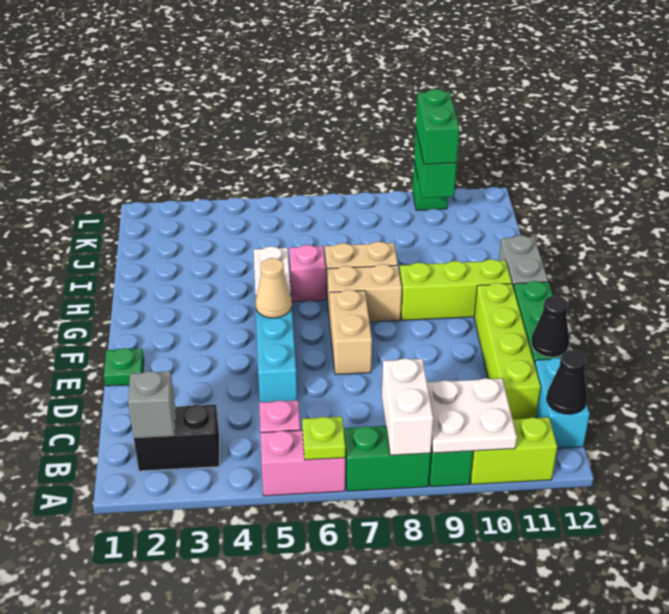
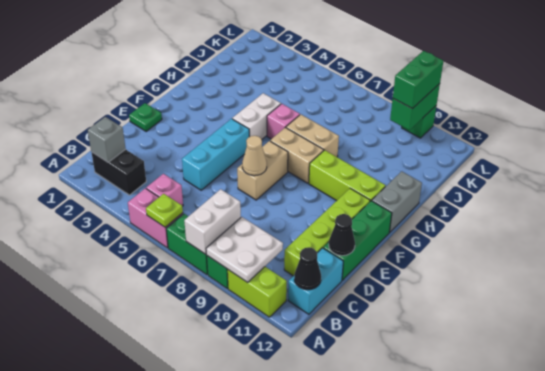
tan cone F5 level 2 -> tan cone E7 level 2

